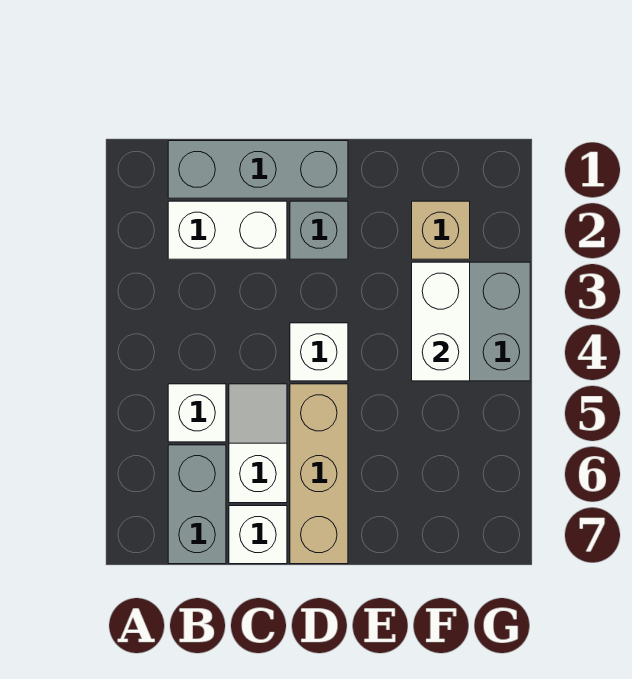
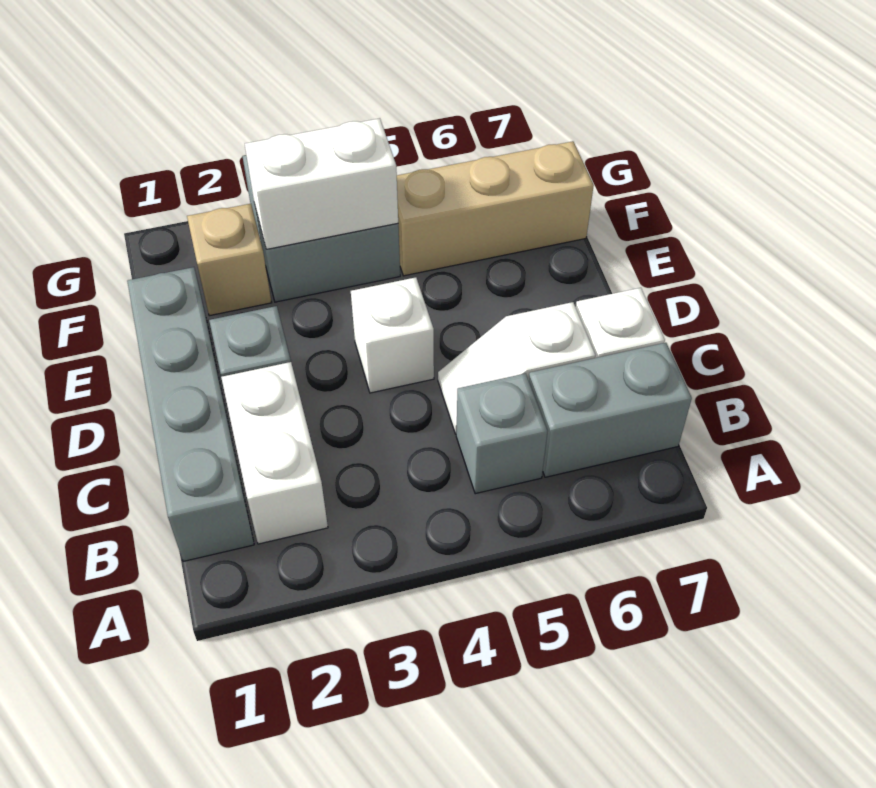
grey brick B1:D1 level 1 -> grey brick B1:E1 level 1
white brick B5 level 1 -> grey brick B5 level 1
tan brick D5:D7 level 1 -> tan brick F5:F7 level 1

